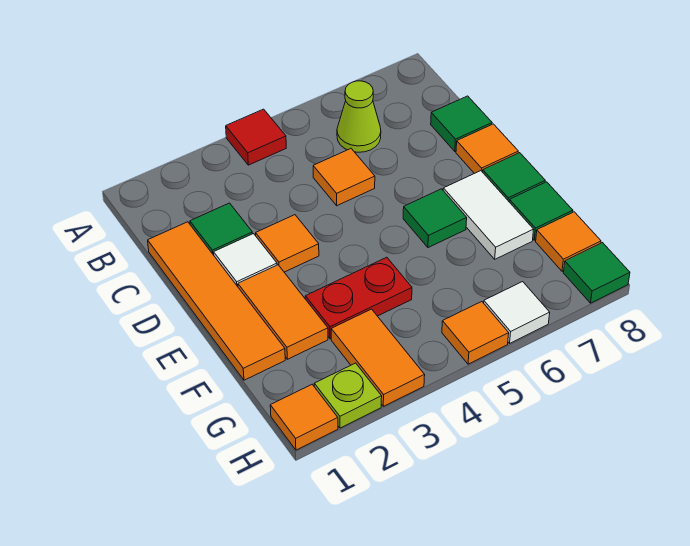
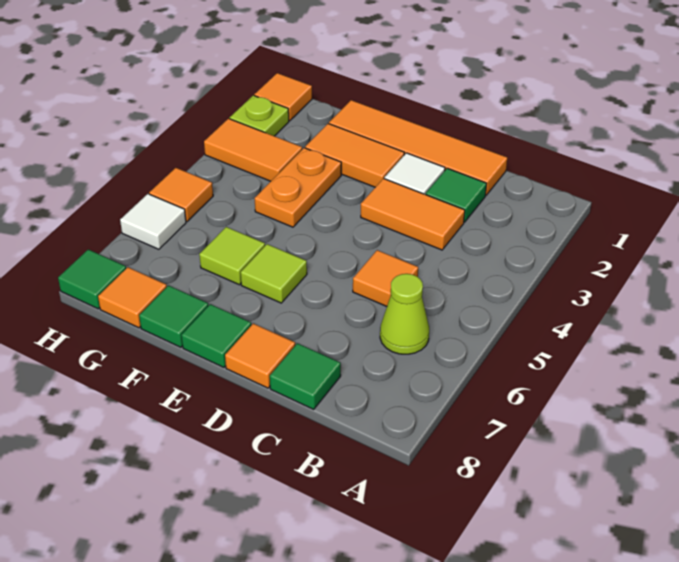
red tile A4 level 1 -> none
orange tile D3 level 1 -> orange tile C3:D3 level 1
green tile E6 level 1 -> lime tile E6 level 1
white tile E7:F7 level 1 -> none
red plate F3:F4 level 1 -> orange plate F3:F4 level 1
none -> lime tile F6 level 1

